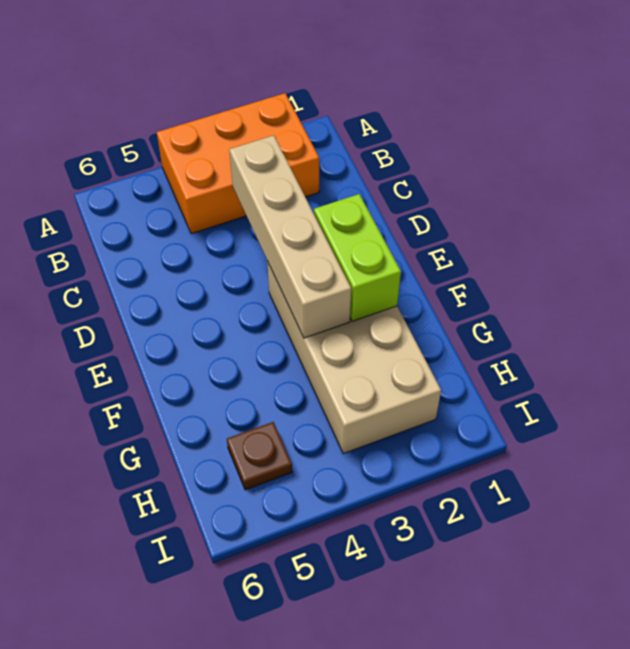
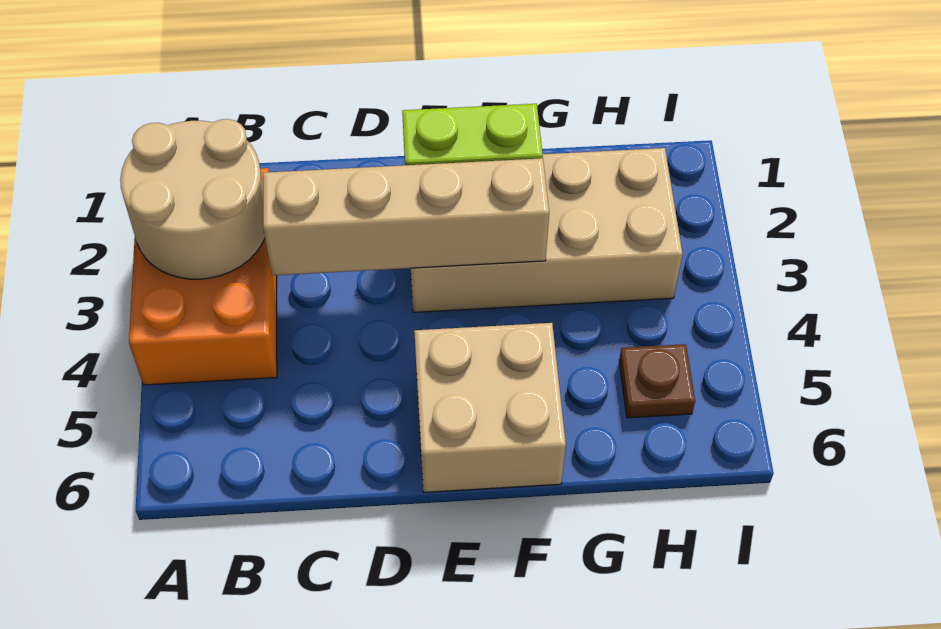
none -> tan round brick A2:B3 level 2
none -> tan brick E5:F6 level 1

